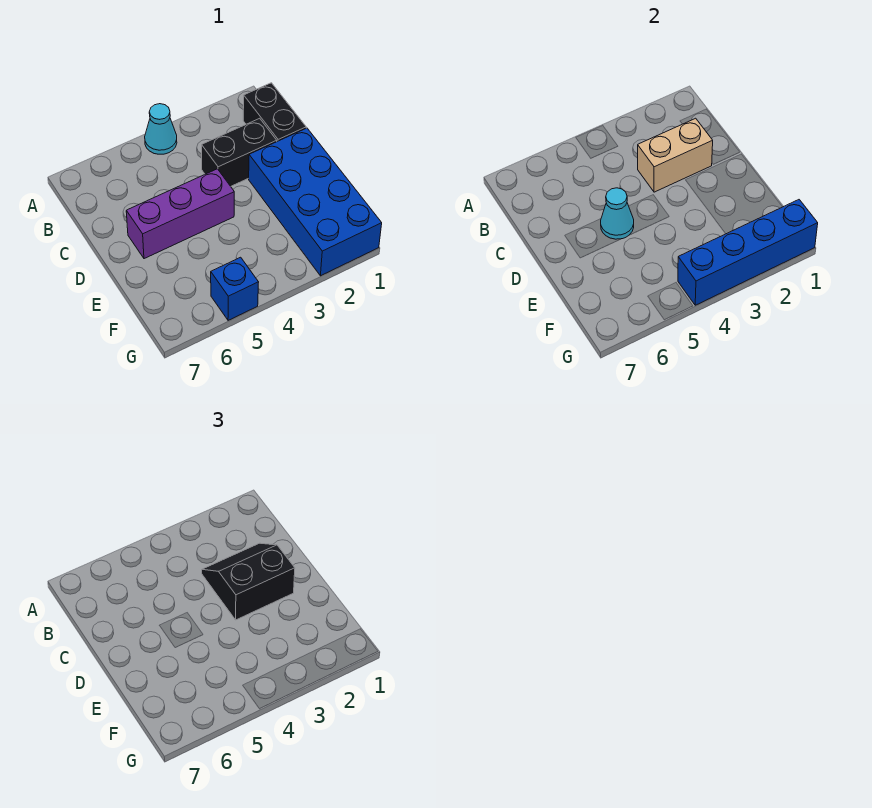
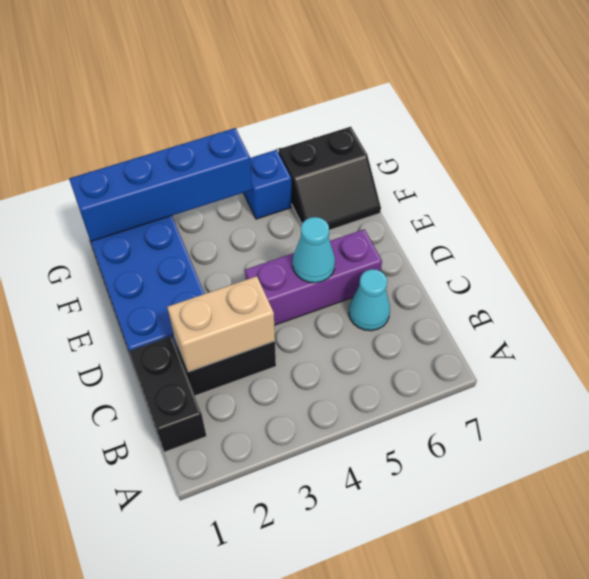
cyan cone A4 level 1 -> cyan cone C6 level 1
black slope C2:D3 level 3 top D -> black slope F6:G7 level 1 top G

